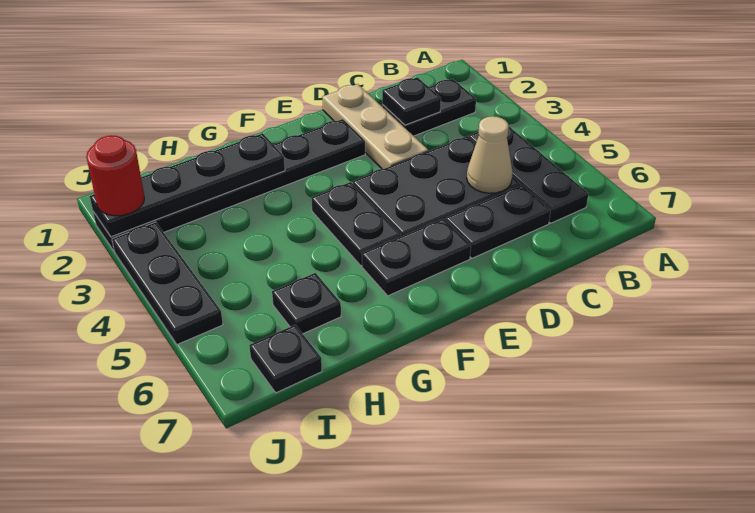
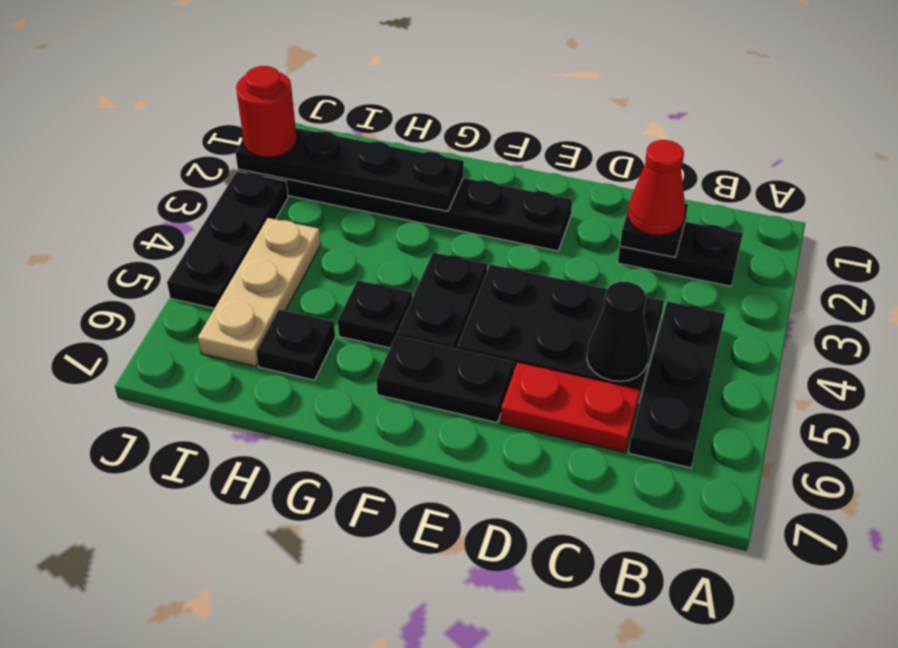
none -> red cone C2 level 3
tan cone C5 level 2 -> black cone C5 level 2
black plate C6:D6 level 1 -> red plate C6:D6 level 1
tan plate D1:D3 level 1 -> tan plate I4:I6 level 1
black plate I7 level 1 -> black plate G5 level 1

